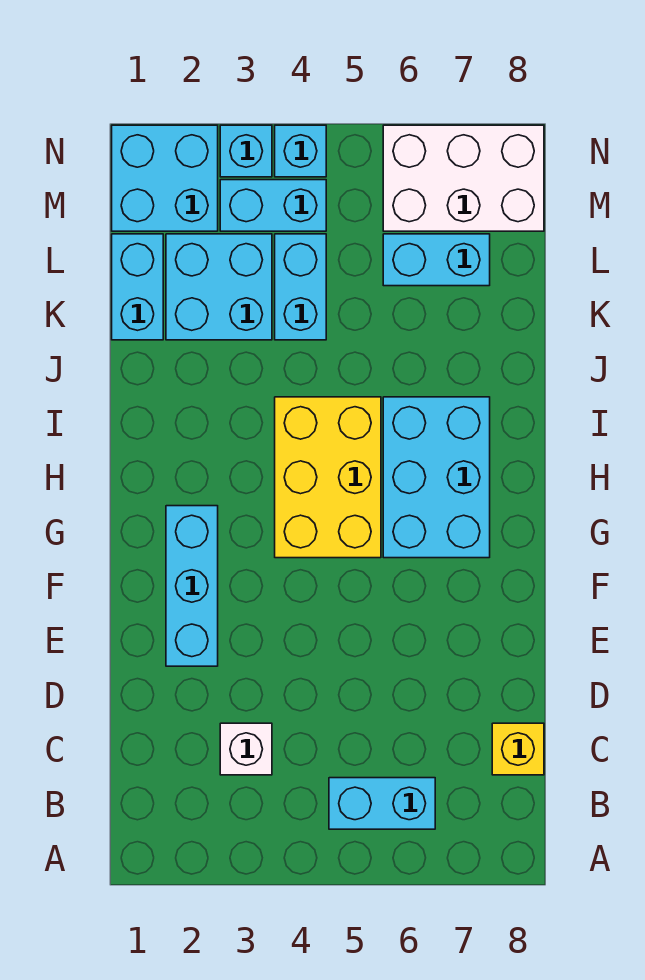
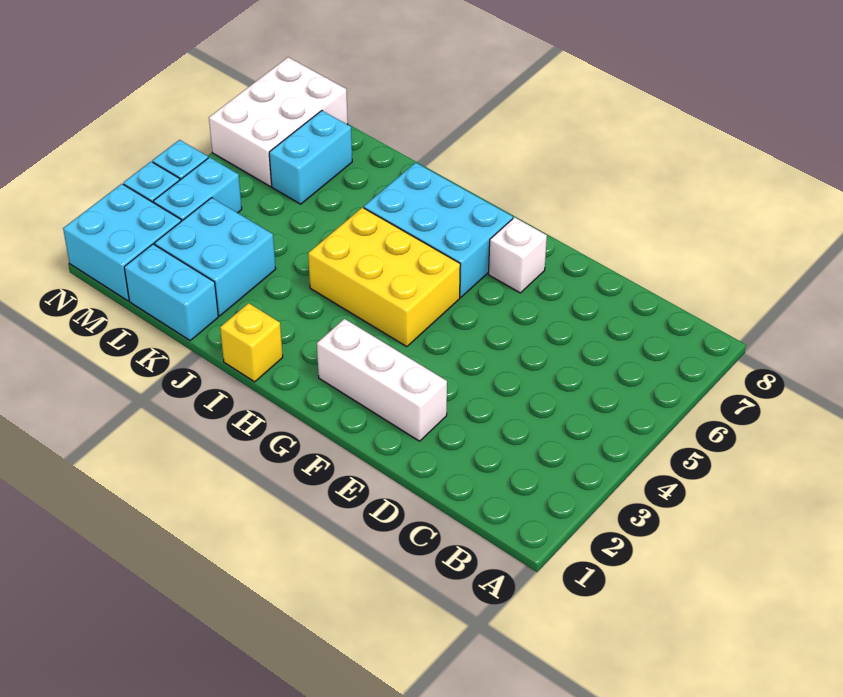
cyan brick B5:B6 level 1 -> none
white brick C3 level 1 -> white brick F7 level 1
yellow brick C8 level 1 -> yellow brick I1 level 1
cyan brick E2:G2 level 1 -> white brick E2:G2 level 1
cyan brick K4:L4 level 1 -> none

